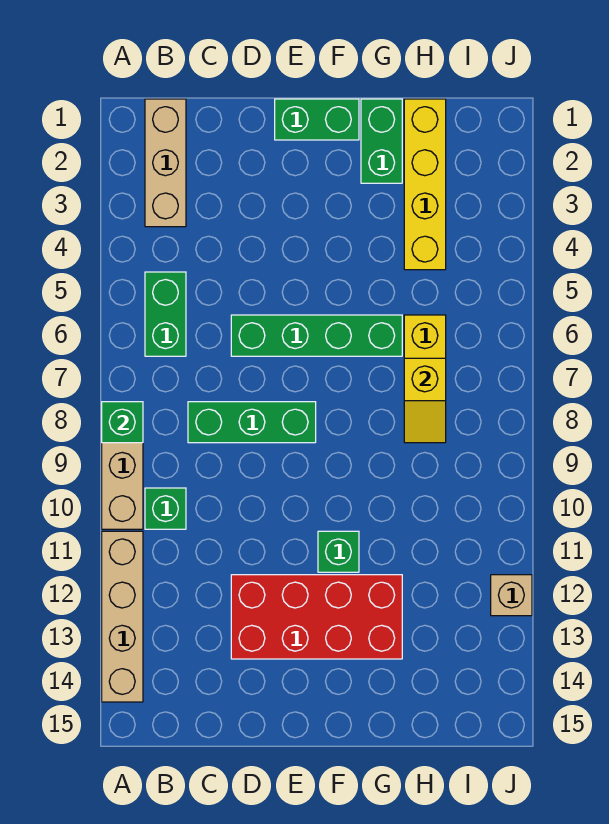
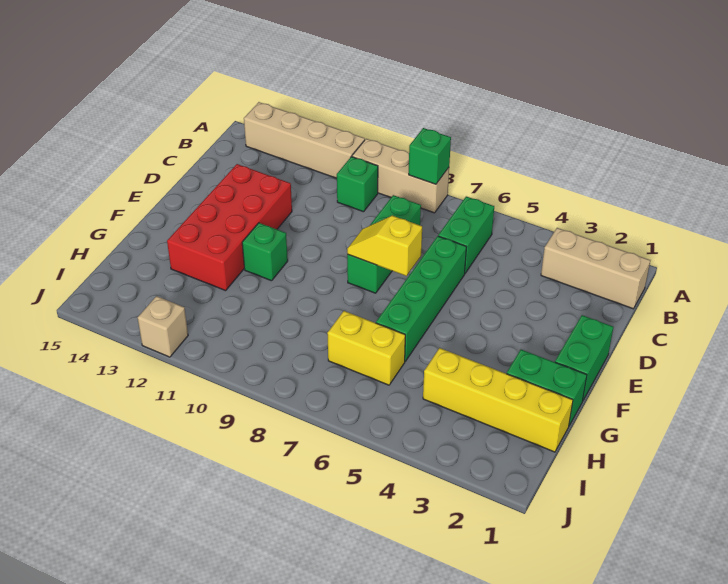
green brick B5:B6 level 1 -> green brick B6:C6 level 1
yellow slope H7:H8 level 2 top 7 -> yellow slope E7:E8 level 2 top 7

